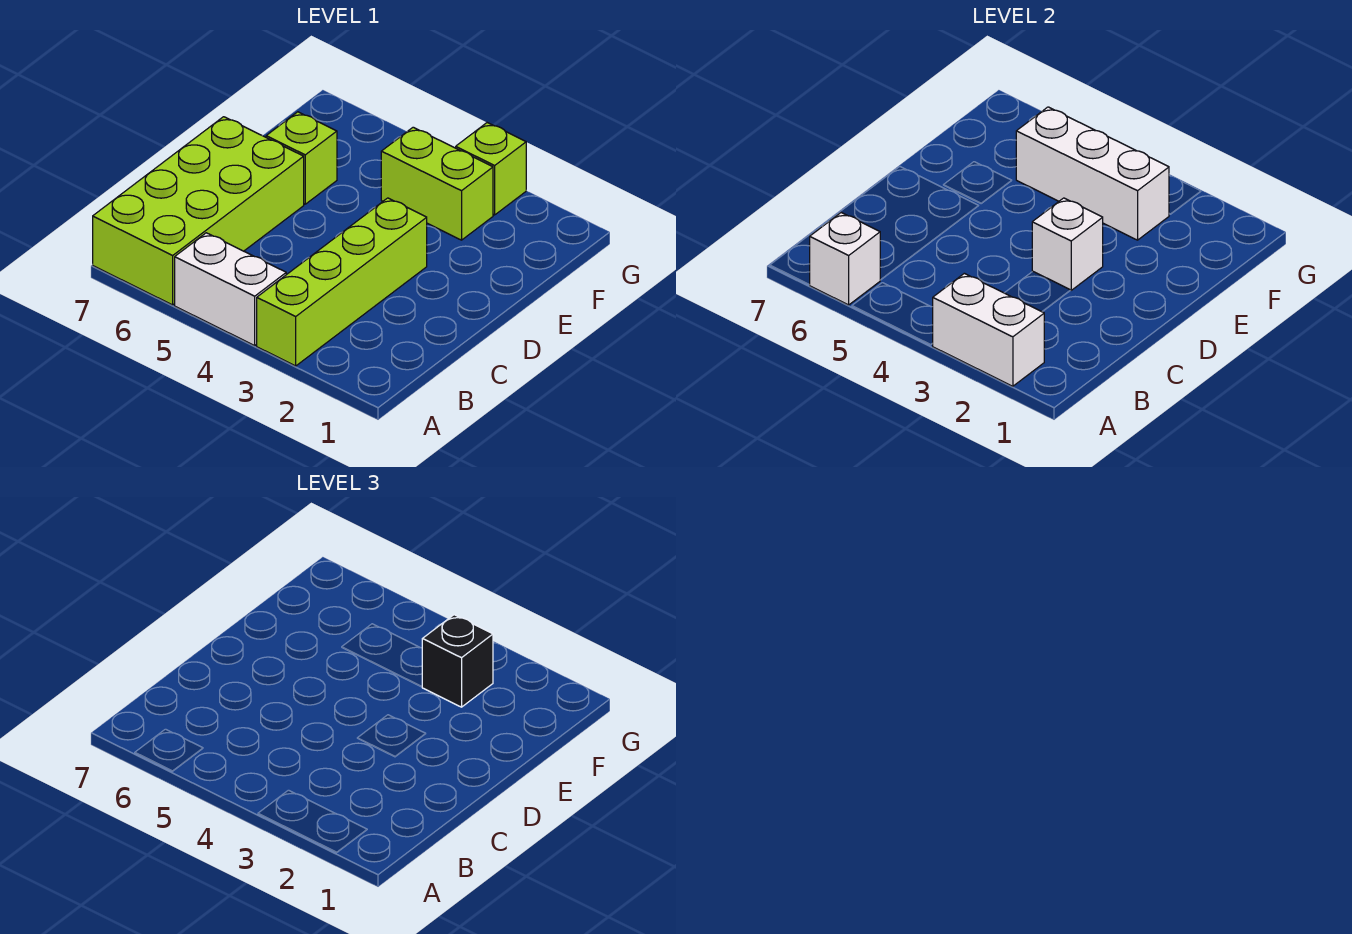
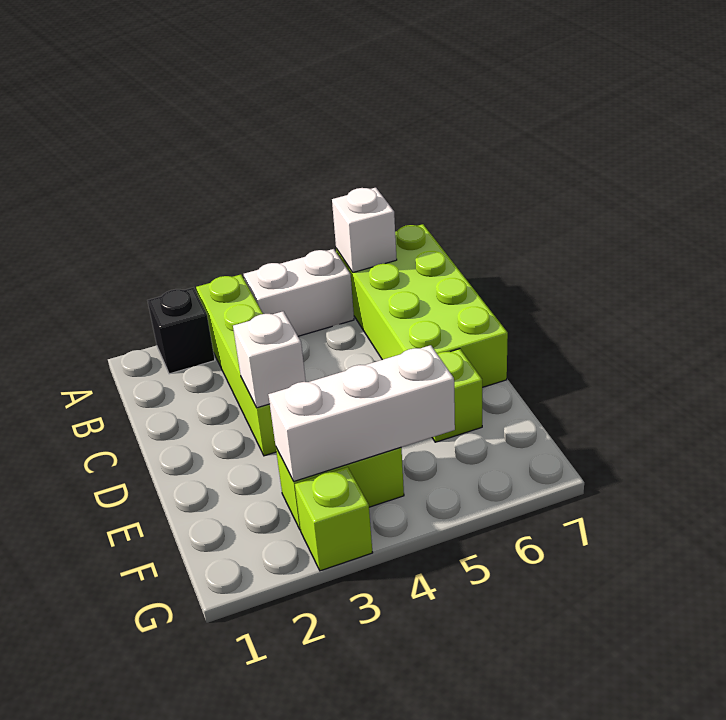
white brick A2:A3 level 2 -> none
black brick F3 level 3 -> black brick A2 level 1

